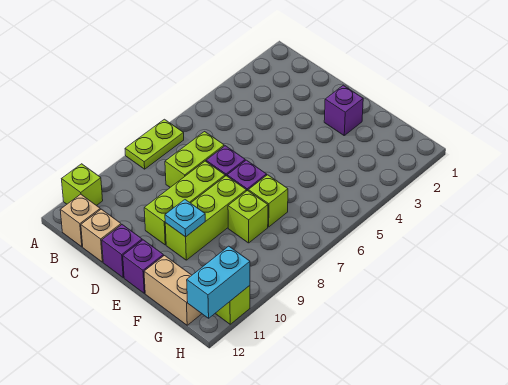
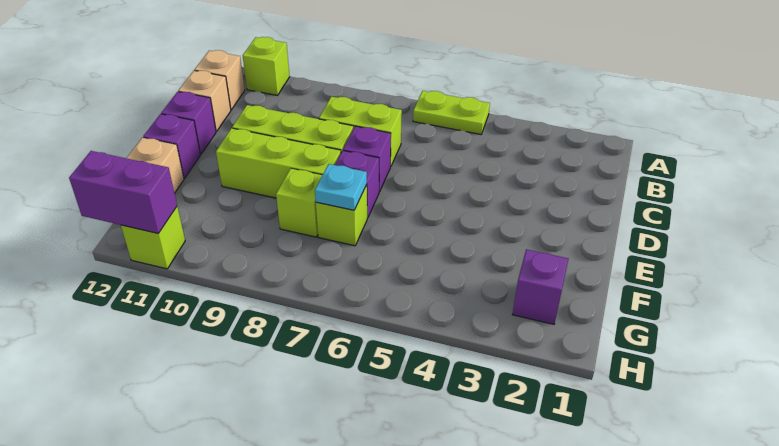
lime plate A7:A8 level 1 -> lime plate A5:A6 level 1
purple brick E2 level 1 -> purple brick G2 level 1
cyan plate E10 level 2 -> cyan plate F7 level 2
cyan brick H11:H12 level 2 -> purple brick H11:H12 level 2

